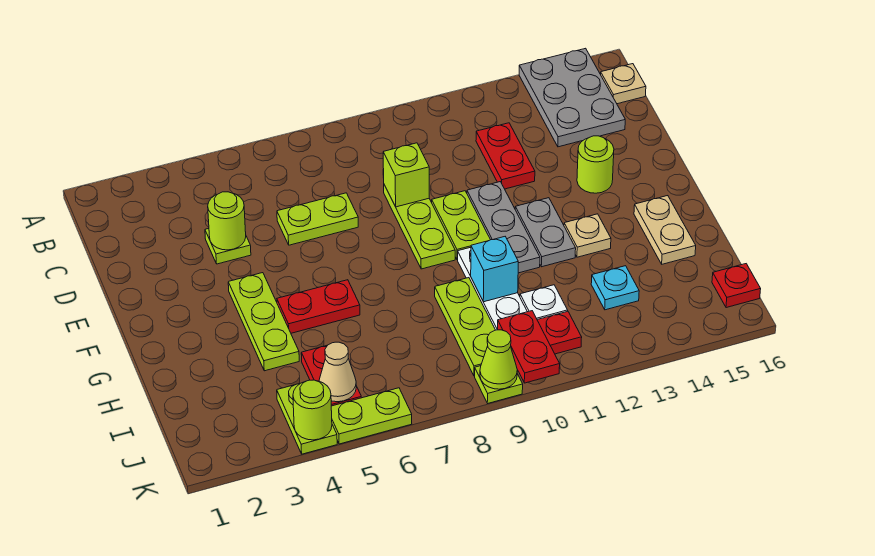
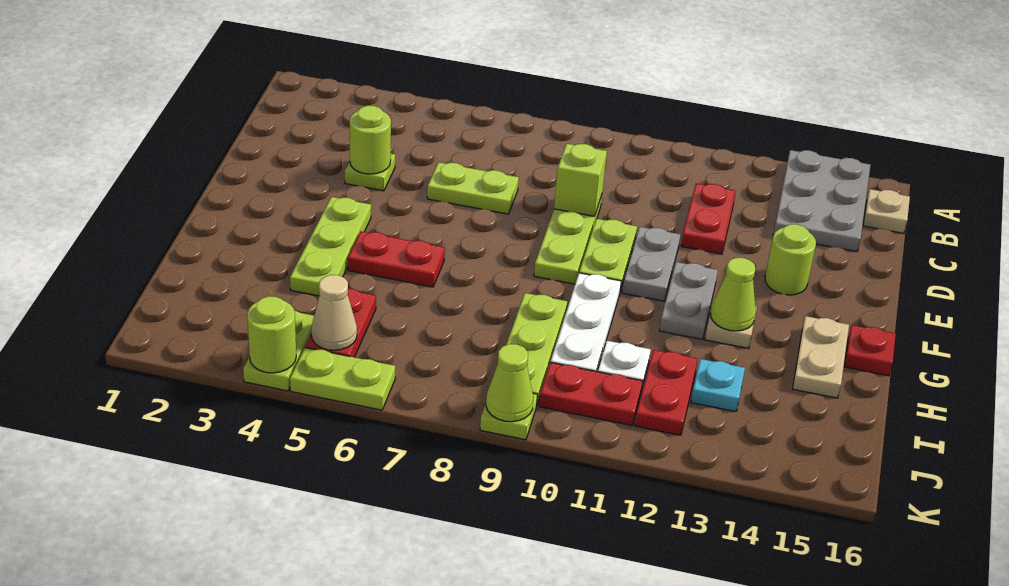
grey plate E11:G11 level 1 -> grey plate E11:F11 level 1
none -> lime cone G13 level 2
cyan brick H10 level 2 -> none
red plate J10:K10 level 2 -> red plate I12:J12 level 1
red plate J16 level 1 -> red plate G16 level 1

